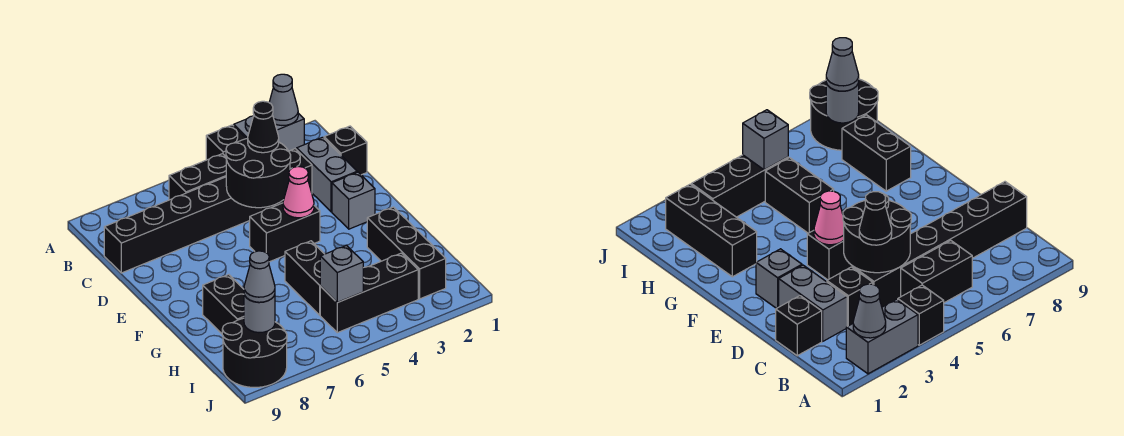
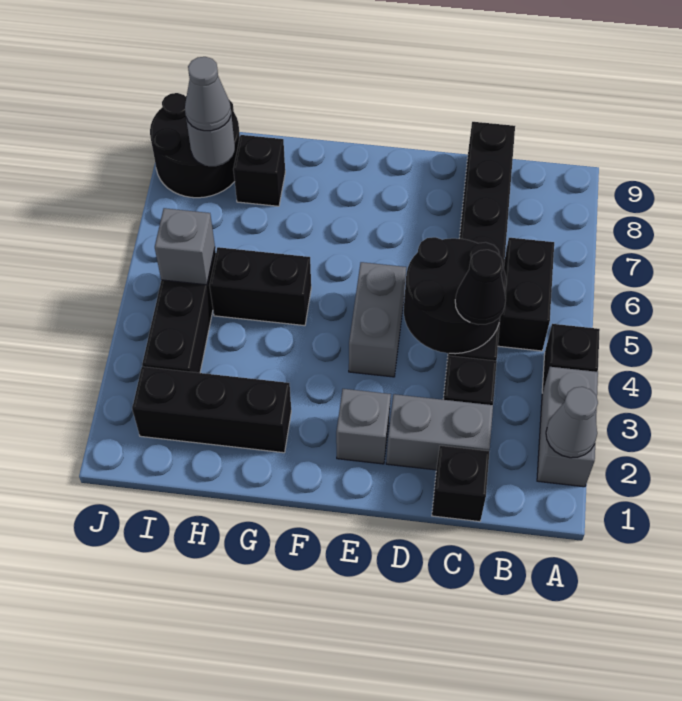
black brick E4:E5 level 1 -> grey brick E4:E5 level 1
pink cone E4 level 2 -> none
black brick G8:H8 level 1 -> black brick H8 level 1

